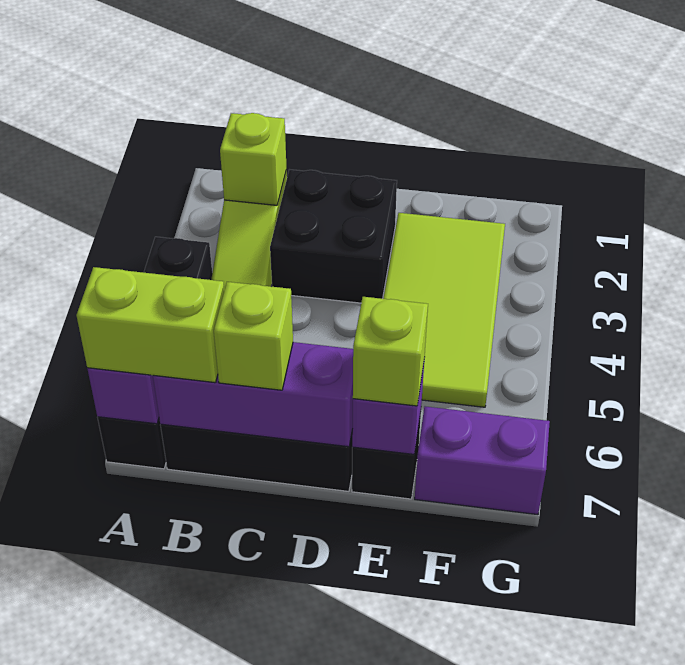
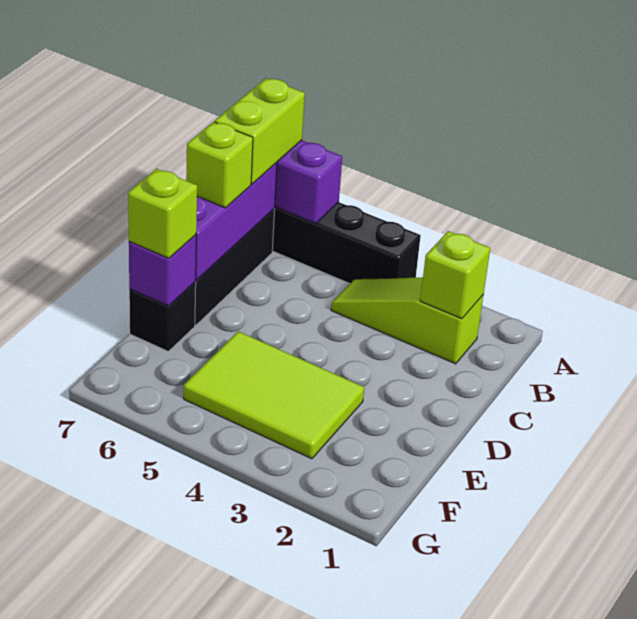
black brick C2:D3 level 1 -> none
lime tile E2:F5 level 1 -> lime tile E3:F5 level 1
purple brick F7:G7 level 1 -> none

